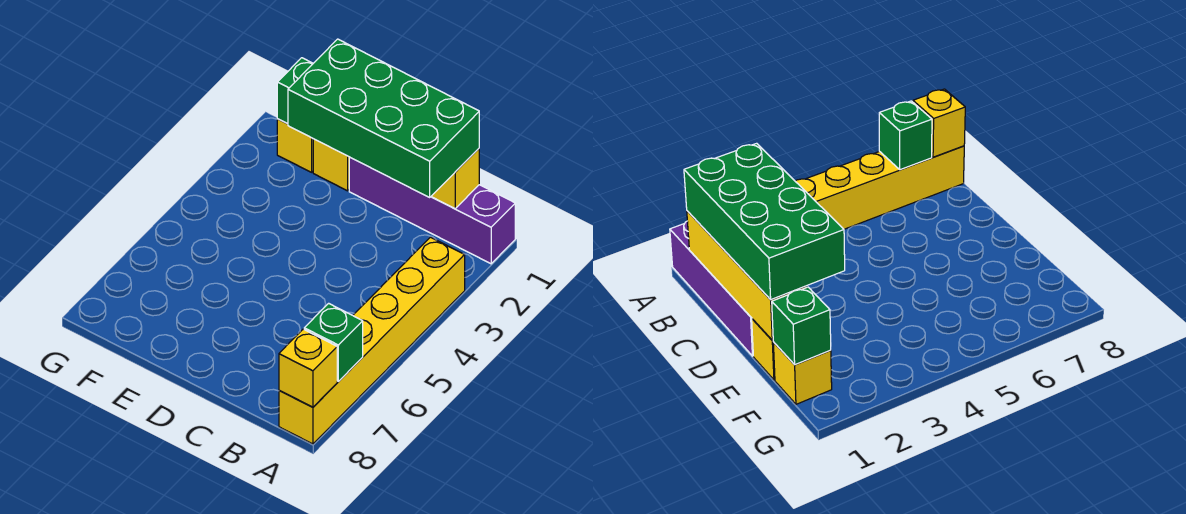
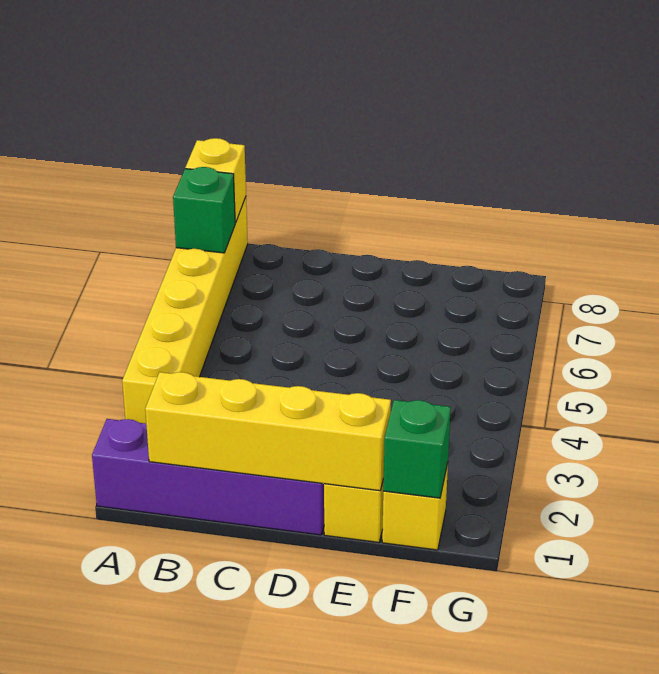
green brick B1:E2 level 3 -> none

